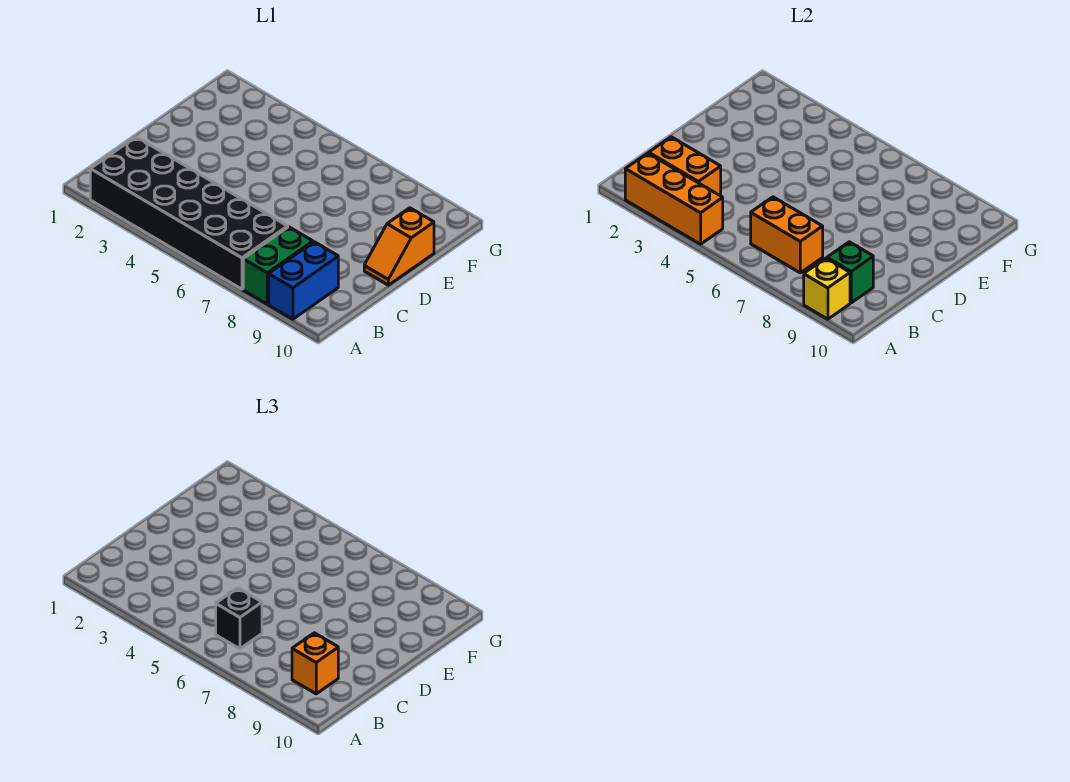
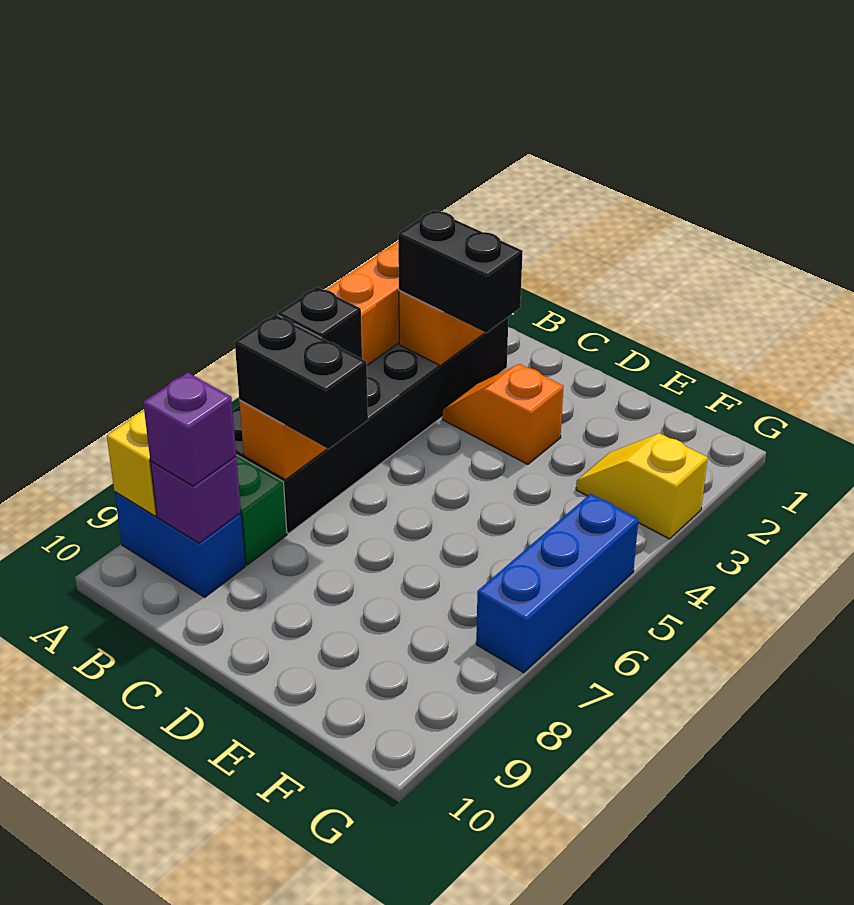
none -> black brick B3:C3 level 3
none -> black brick B7:C7 level 3
green brick B9 level 2 -> purple brick B9 level 2
orange brick B9 level 3 -> purple brick B9 level 3
orange slope D10:E10 level 1 top E -> orange slope C3:D3 level 1 top D
none -> yellow slope F3:G3 level 1 top G
none -> blue brick G5:G7 level 1

